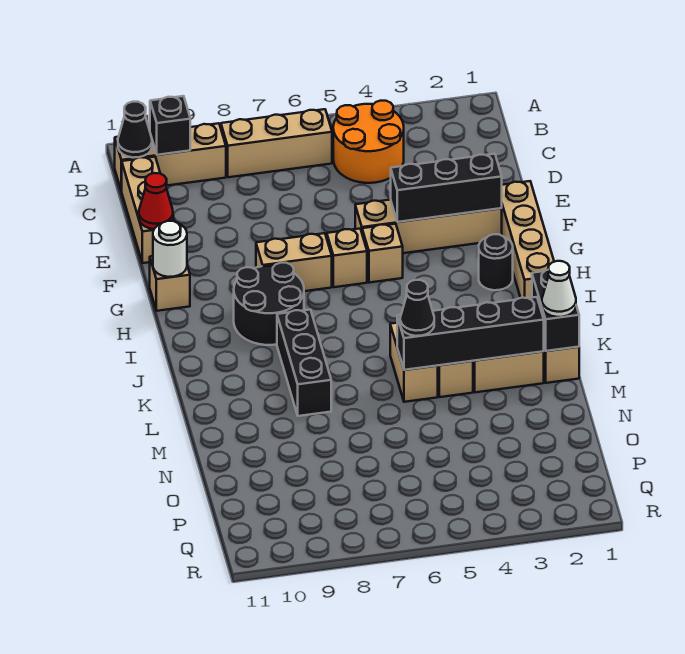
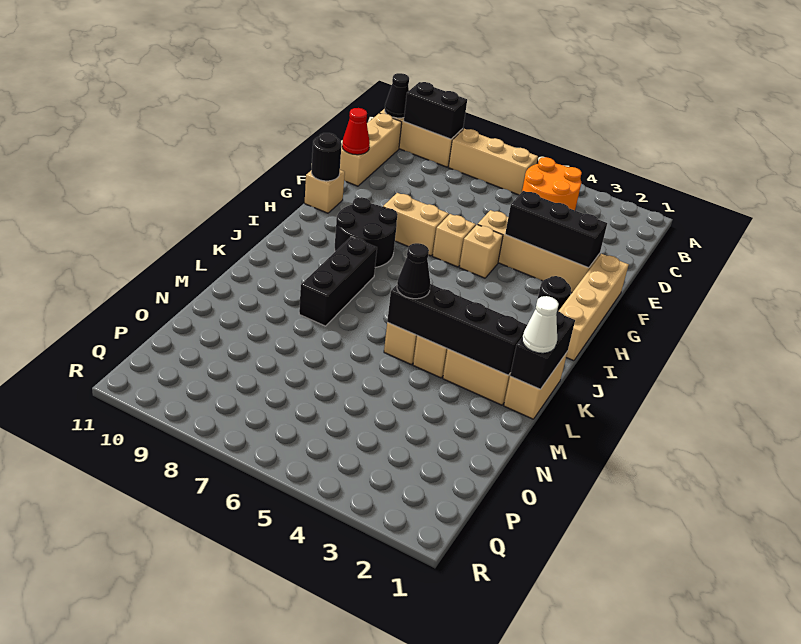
black brick B10 level 2 -> black brick B9:B10 level 2
white round brick G11 level 2 -> black round brick G11 level 2

